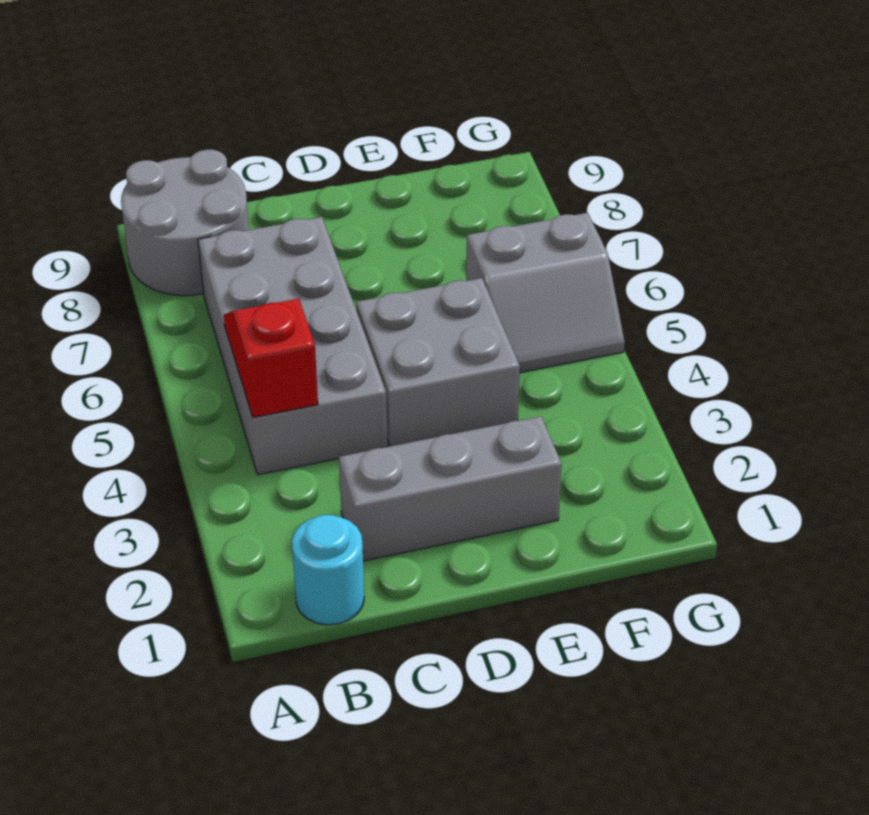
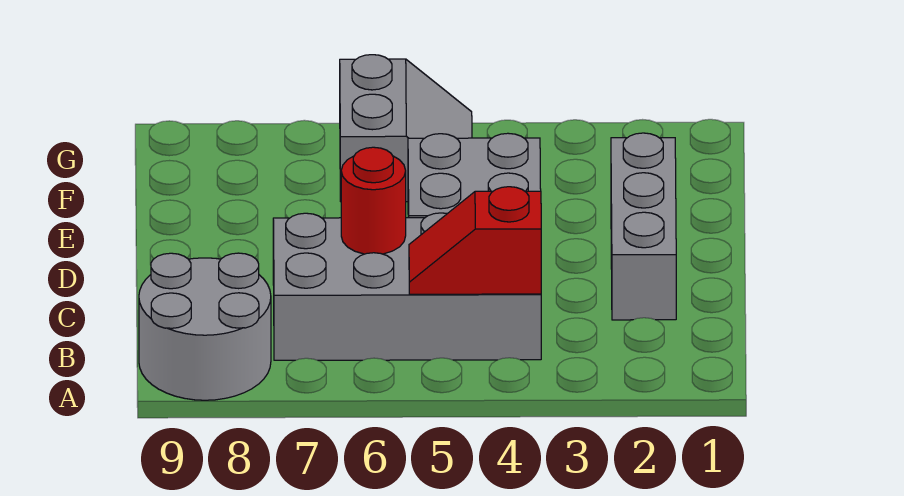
cyan round brick B1 level 1 -> none
none -> red round brick C6 level 2

